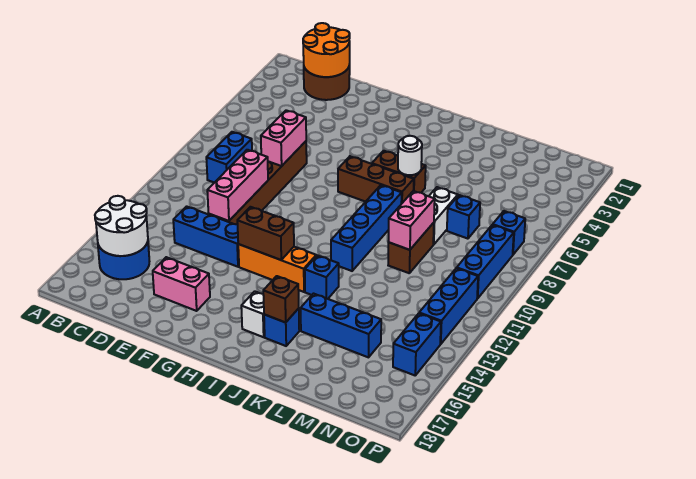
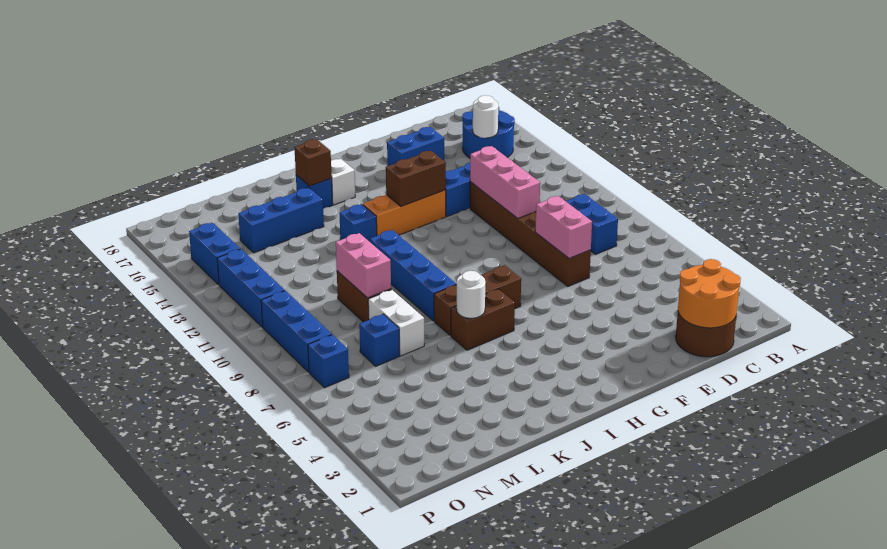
white round brick B15:C16 level 2 -> white round brick C15 level 2
pink brick E16:F16 level 1 -> blue brick E16:F16 level 1

